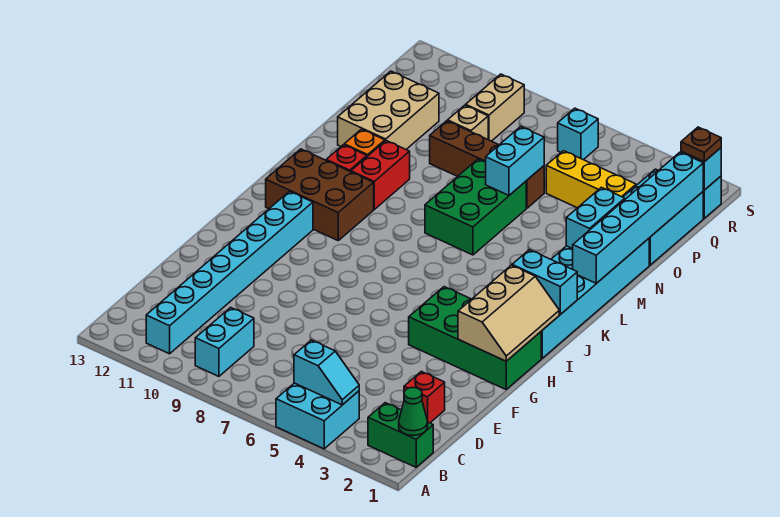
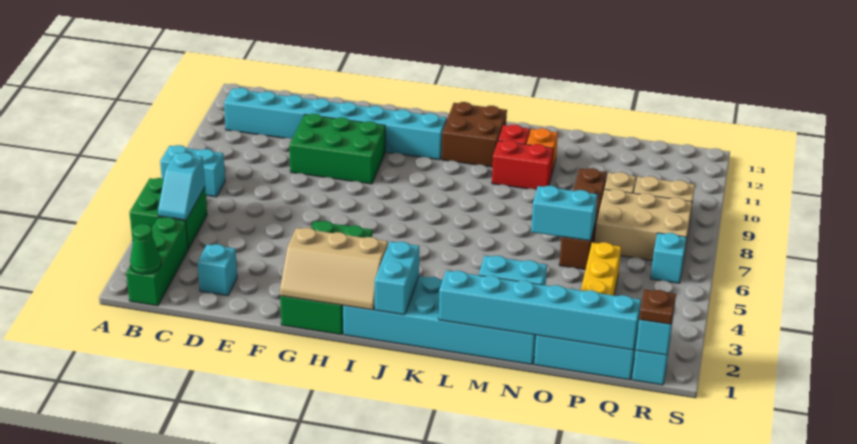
cyan brick A4:B5 level 1 -> green brick A4:B5 level 1
green brick B1:B2 level 1 -> green brick B1:B3 level 1
cyan brick B9:C9 level 1 -> cyan brick A7:B7 level 1
red brick D2 level 1 -> cyan brick D2 level 1
brown brick J10:K12 level 1 -> brown brick J11:K12 level 1
green brick L6:N7 level 1 -> green brick E9:G10 level 1
tan brick N11:P12 level 1 -> tan brick P7:R8 level 1

